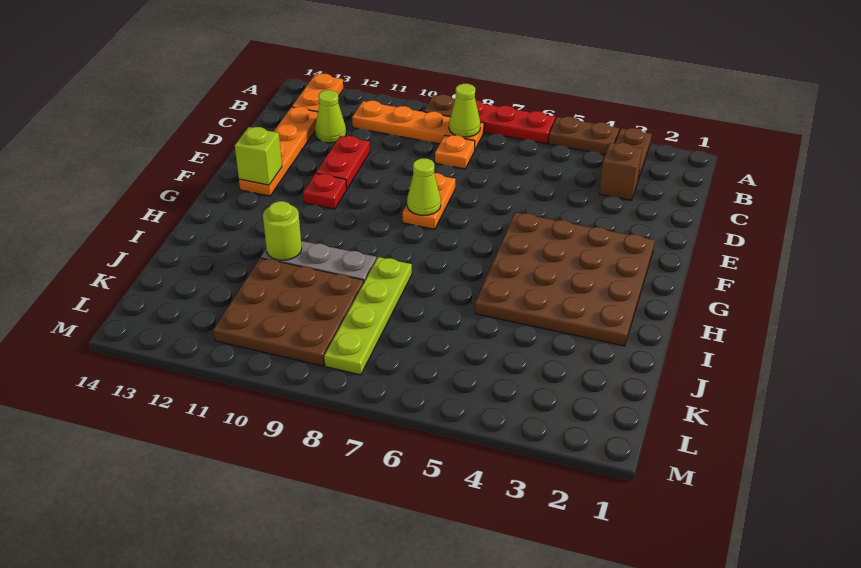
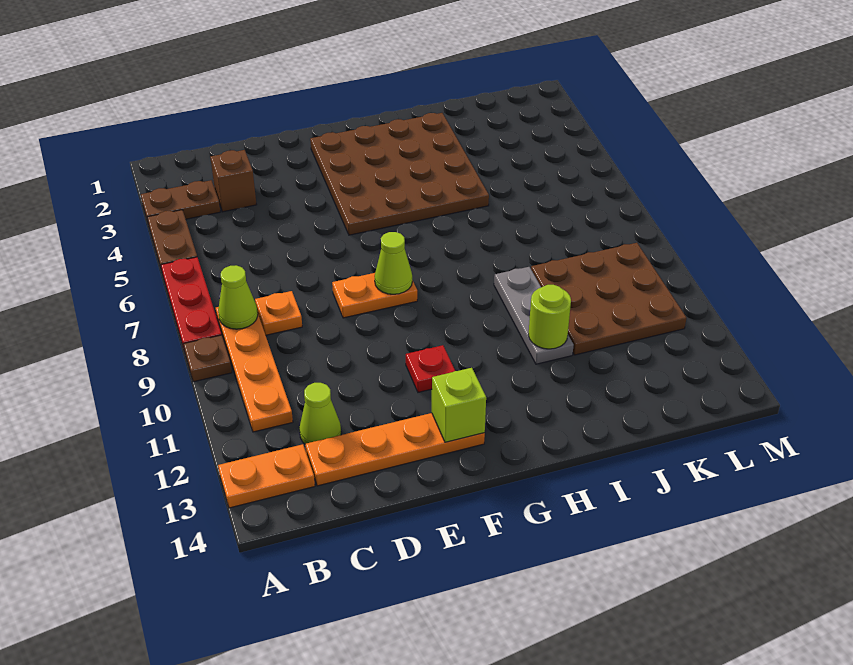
red plate D11:E11 level 1 -> none
lime plate I8:L8 level 1 -> none

